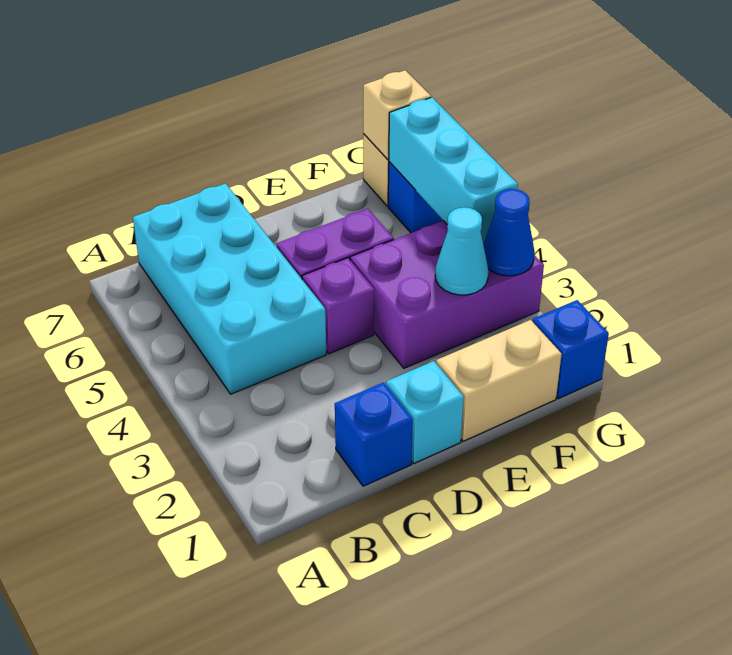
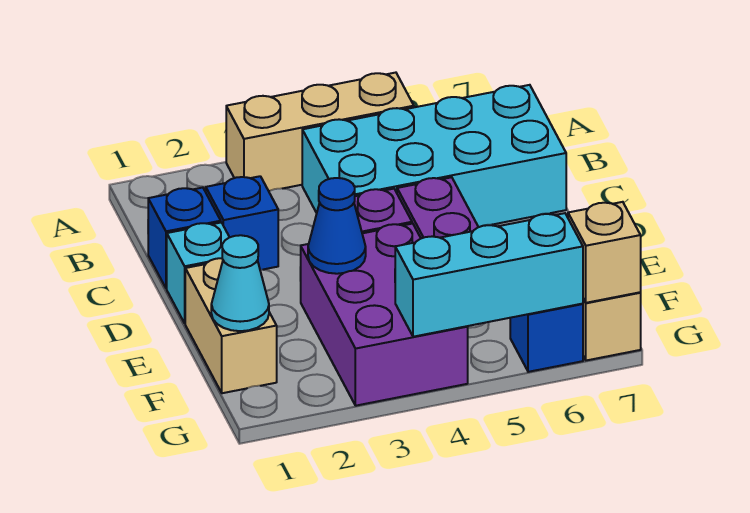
none -> tan brick A3:A5 level 1
cyan cone F3 level 2 -> cyan cone F1 level 2
blue brick G1 level 1 -> blue brick C2 level 1
blue cone G3 level 2 -> blue cone E3 level 2

